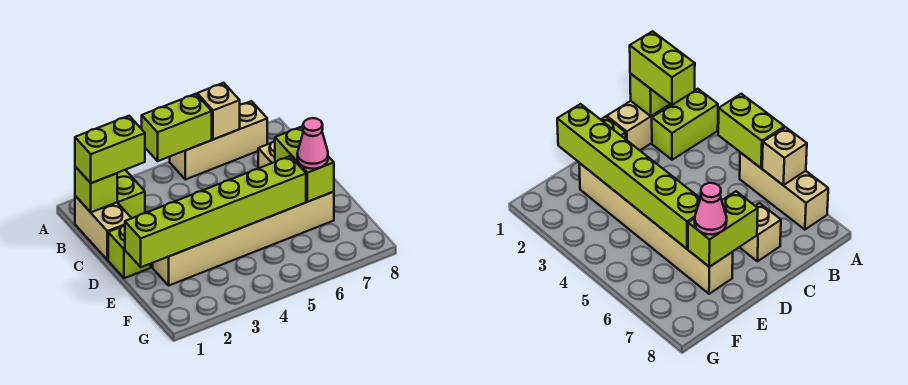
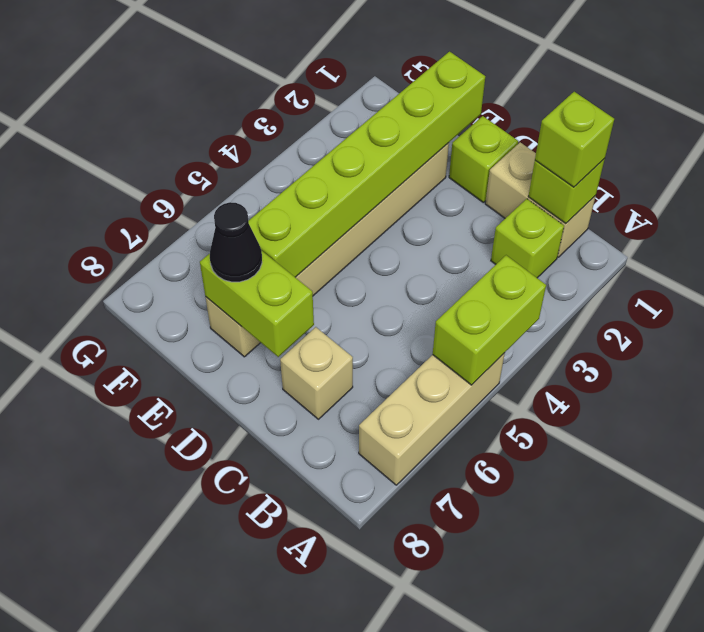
lime brick A2:B2 level 1 -> lime brick B2 level 1
tan brick A6 level 2 -> none
lime brick B1:B2 level 3 -> lime brick B1 level 3
pink cone E7 level 3 -> black cone E7 level 3

